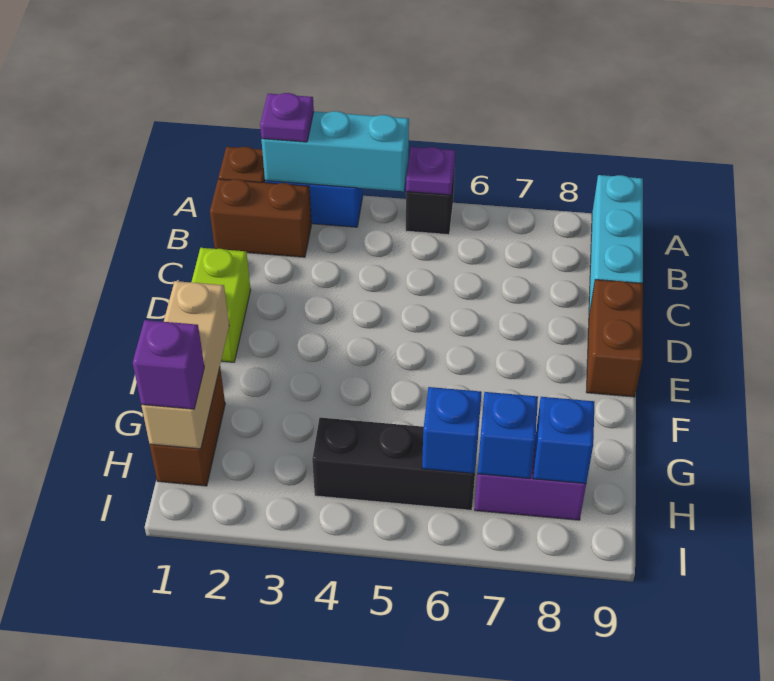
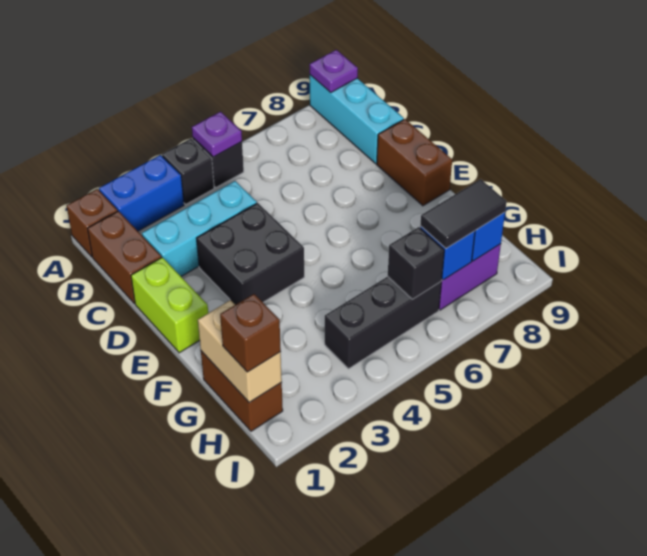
cyan brick A2:A4 level 2 -> cyan brick C2:C4 level 1
purple plate A2 level 3 -> purple plate A9 level 2
none -> black brick A4 level 1
brown brick B1:B2 level 1 -> brown brick B1:C1 level 1
none -> black brick D3:E4 level 1
tan brick F1:H1 level 2 -> tan brick G1:H1 level 2
purple brick H1 level 3 -> brown brick H1 level 3
blue brick H6 level 2 -> black brick H6 level 2
none -> black tile H7:H8 level 3

